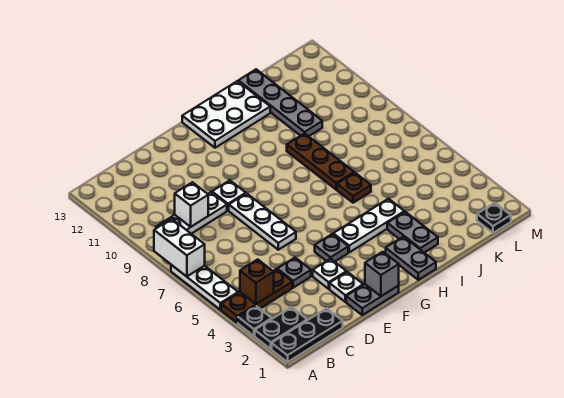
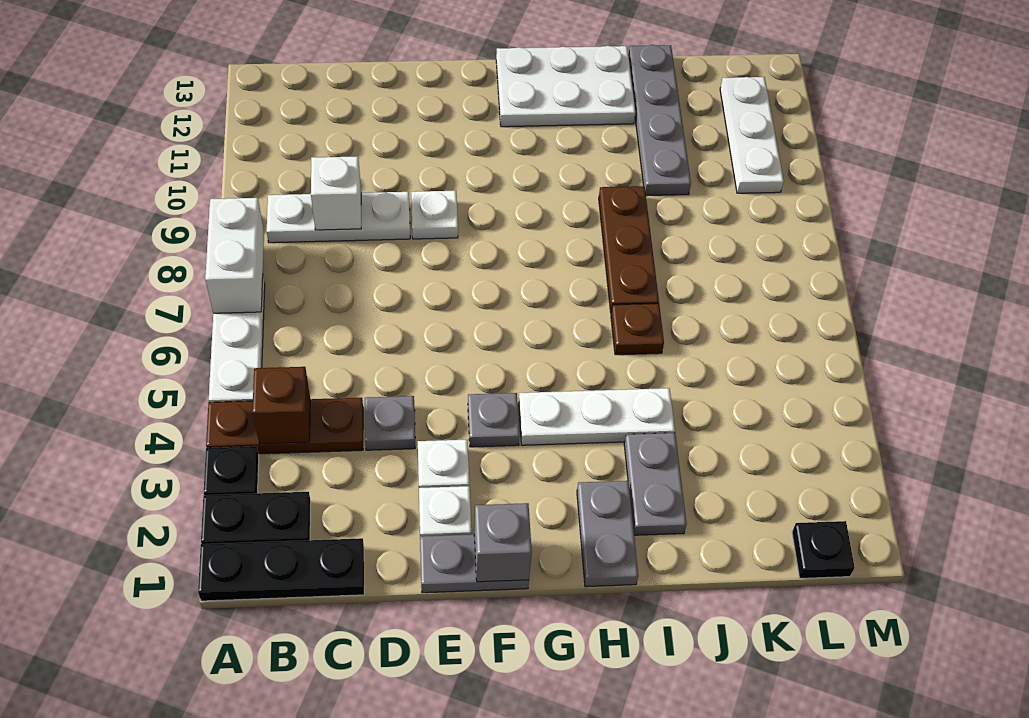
white plate E6:E8 level 1 -> white plate L10:L12 level 1

